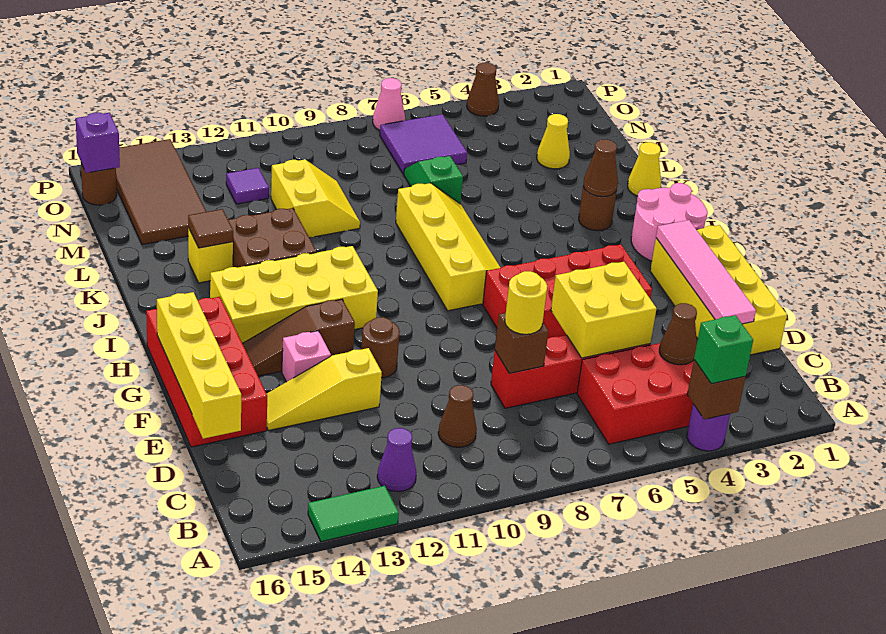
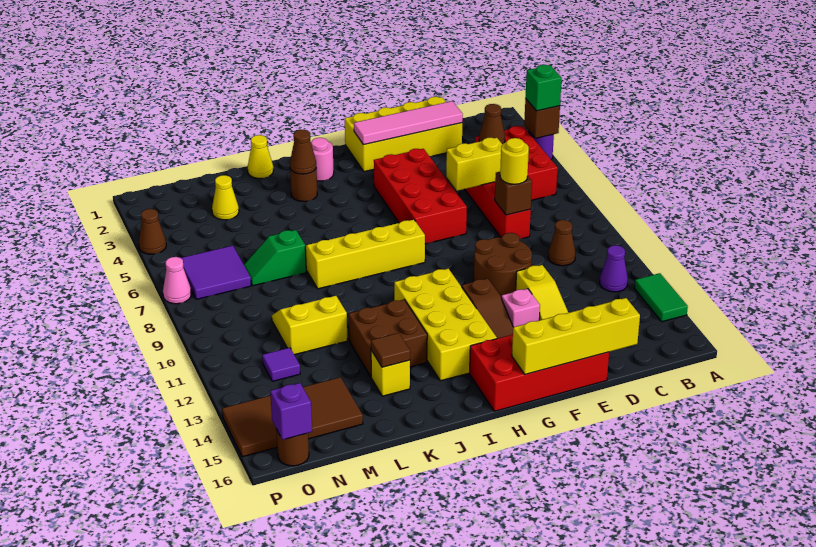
yellow brick D5:E6 level 2 -> yellow brick D6:E6 level 2
brown round brick F11 level 1 -> brown round brick E10:F11 level 1
pink round brick H1:I2 level 1 -> pink round brick I2 level 1

